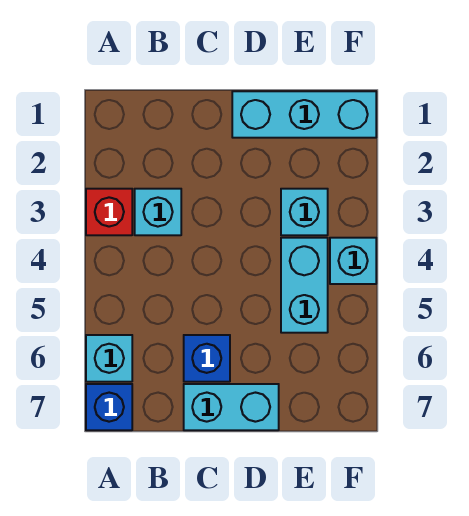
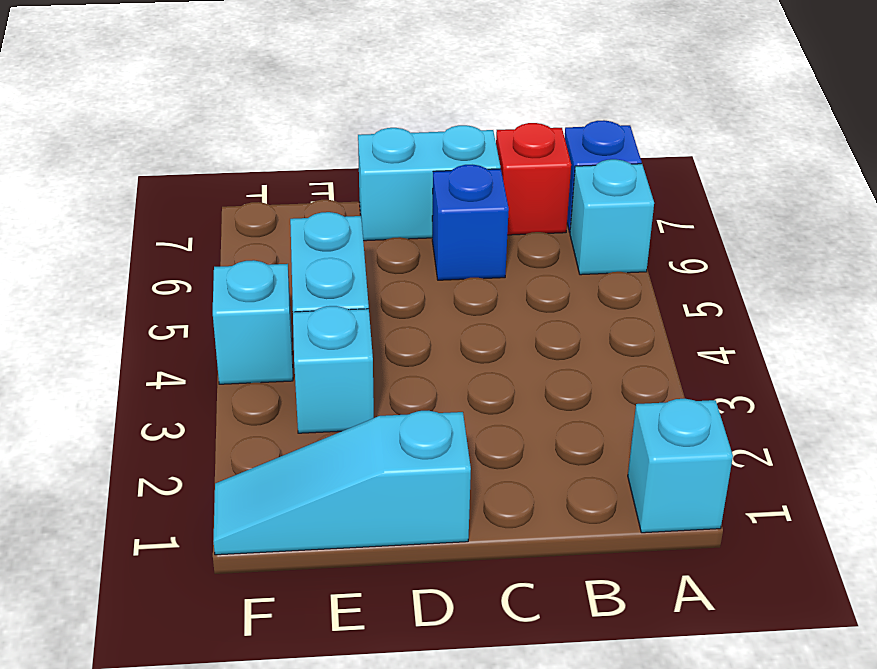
red brick A3 level 1 -> red brick B7 level 1
cyan brick B3 level 1 -> cyan brick A1 level 1
cyan brick D1:F1 level 1 -> cyan slope D1:F1 level 1 top D

